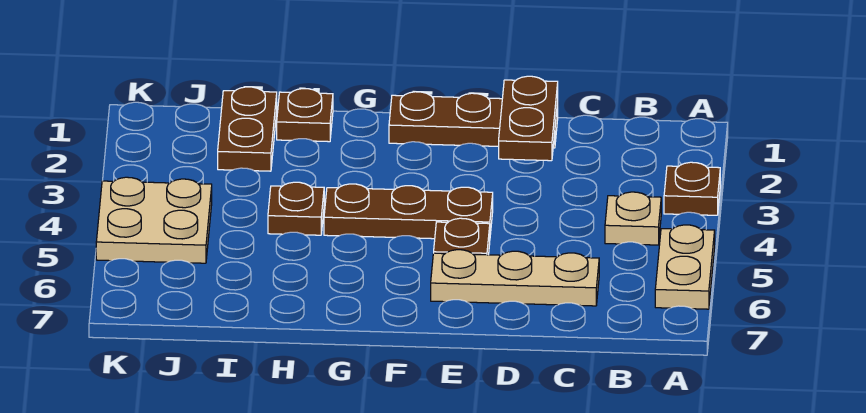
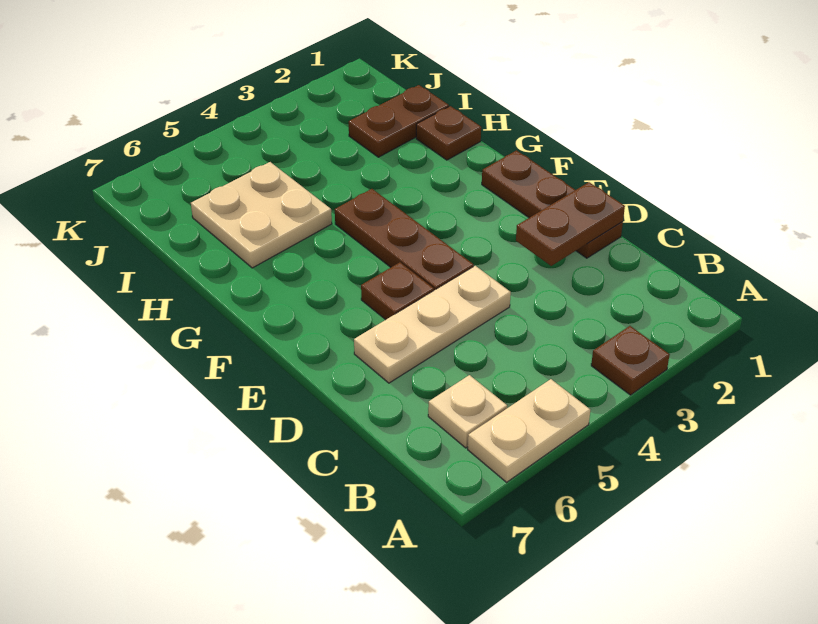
tan plate B4 level 1 -> tan plate B6 level 1
tan plate C6:E6 level 1 -> tan plate D4:D6 level 1
brown plate H4 level 1 -> none
tan plate J4:K5 level 1 -> tan plate H5:I6 level 1

